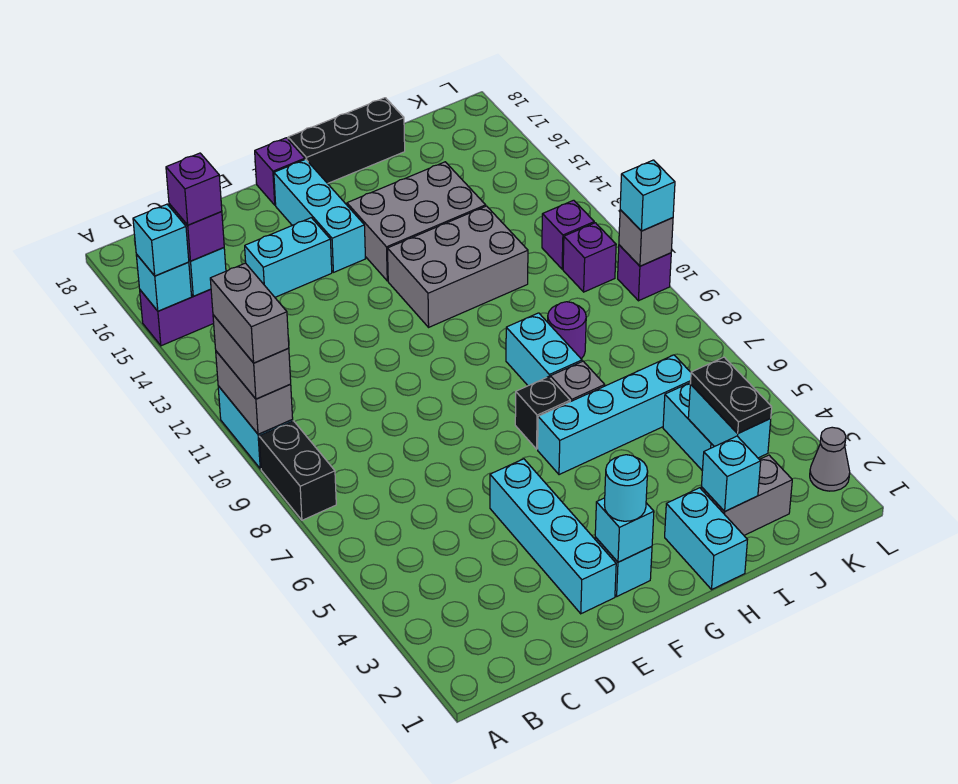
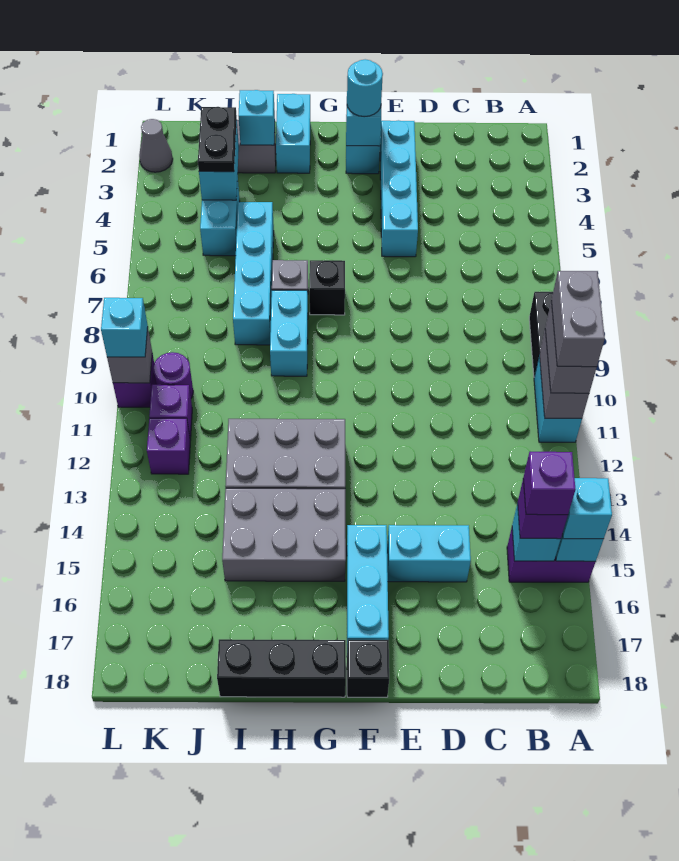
purple brick F18 level 1 -> black brick F18 level 1
cyan brick G6:J6 level 1 -> cyan brick I5:I8 level 1
purple round brick I9 level 1 -> purple round brick K10 level 1

